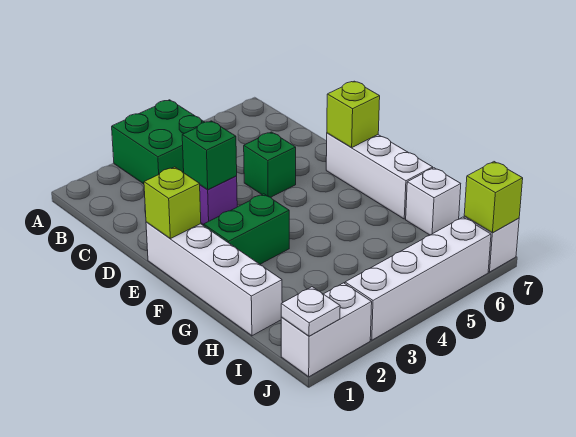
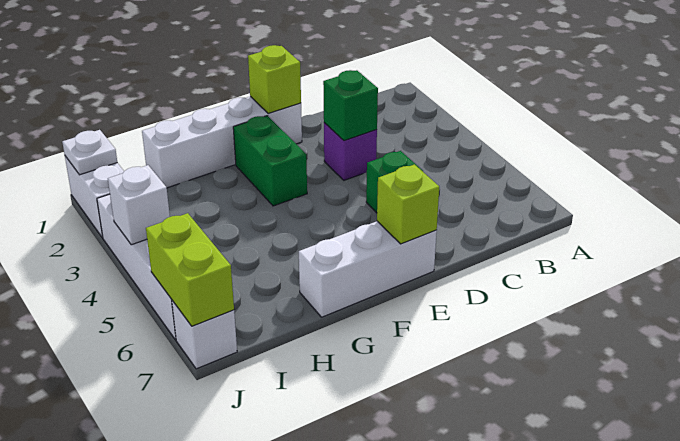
green brick A3:B4 level 1 -> none
white brick H7 level 1 -> white brick J4 level 2
lime brick J7 level 2 -> lime brick J6:J7 level 2

